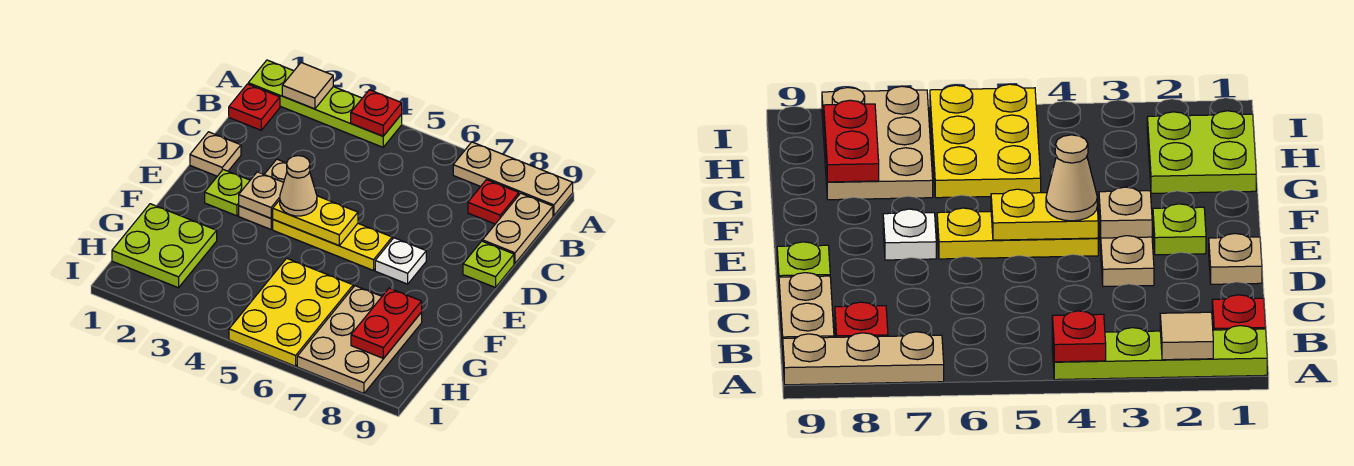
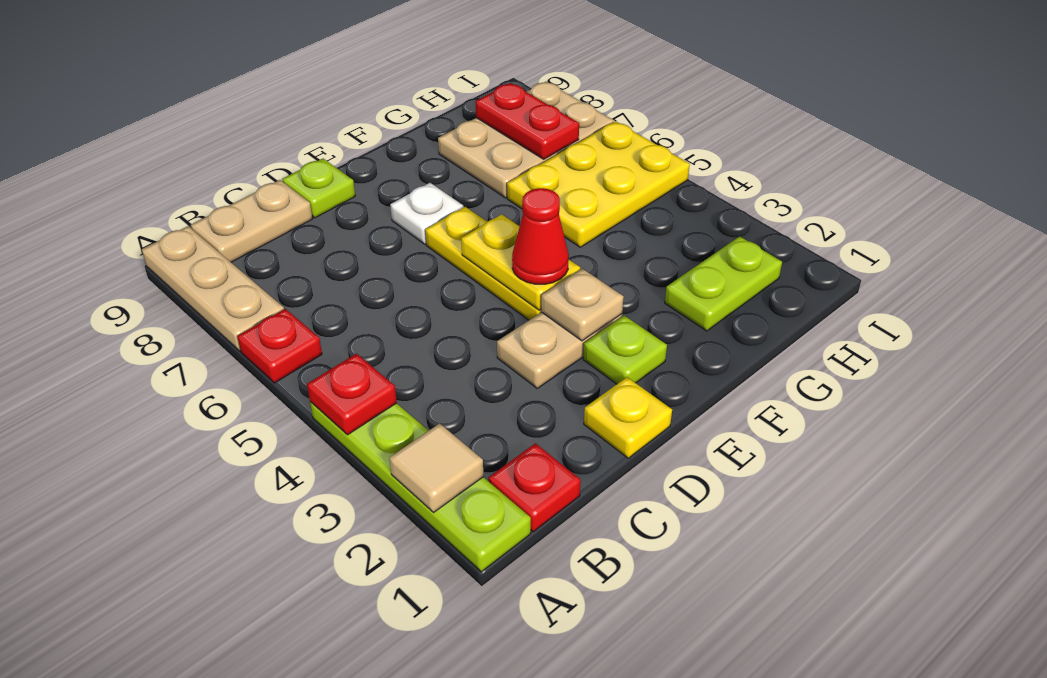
red plate B8 level 1 -> red plate A6 level 1
tan plate D1 level 1 -> yellow plate D1 level 1
tan cone E4 level 3 -> red cone E4 level 3
lime plate G1:H2 level 1 -> lime plate G2:H2 level 1
red plate G8:H8 level 2 -> red plate H7:H8 level 2

